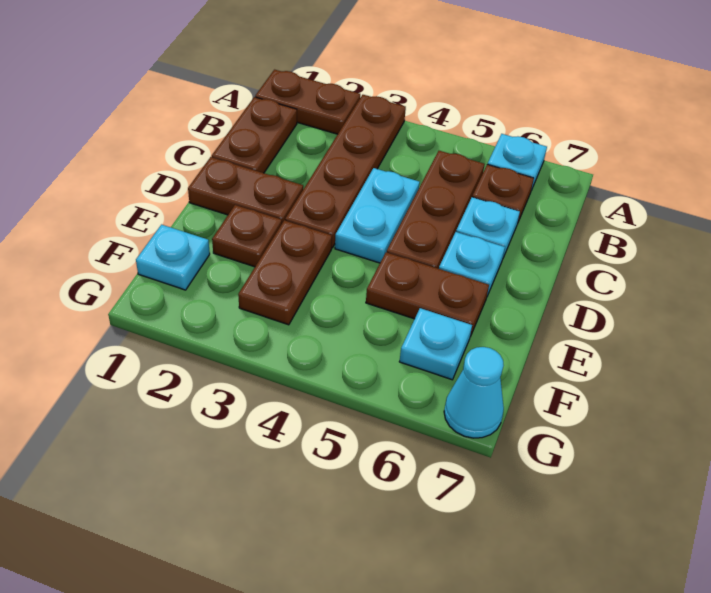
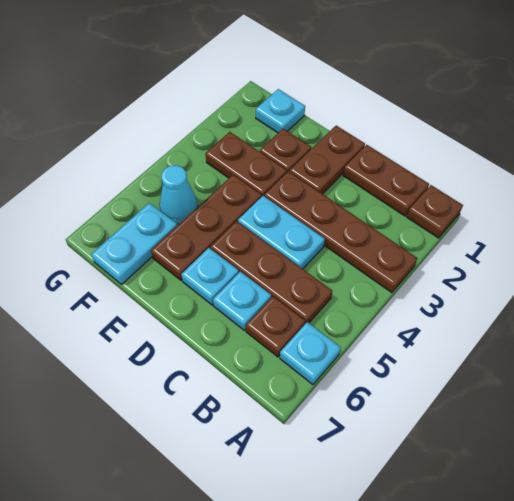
brown plate A1:A2 level 1 -> brown plate A1 level 1
brown plate E5:E6 level 1 -> brown plate E4:E6 level 1
cyan plate F6 level 1 -> cyan plate F6:F7 level 1
cyan cone G7 level 1 -> cyan cone F5 level 1

